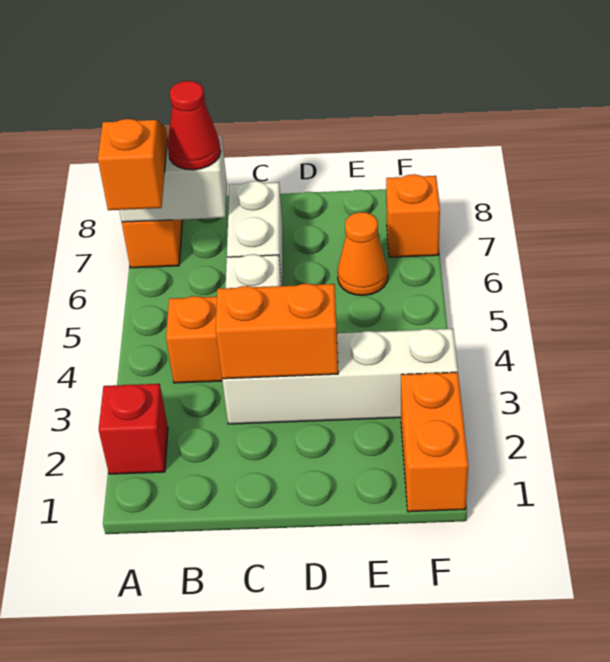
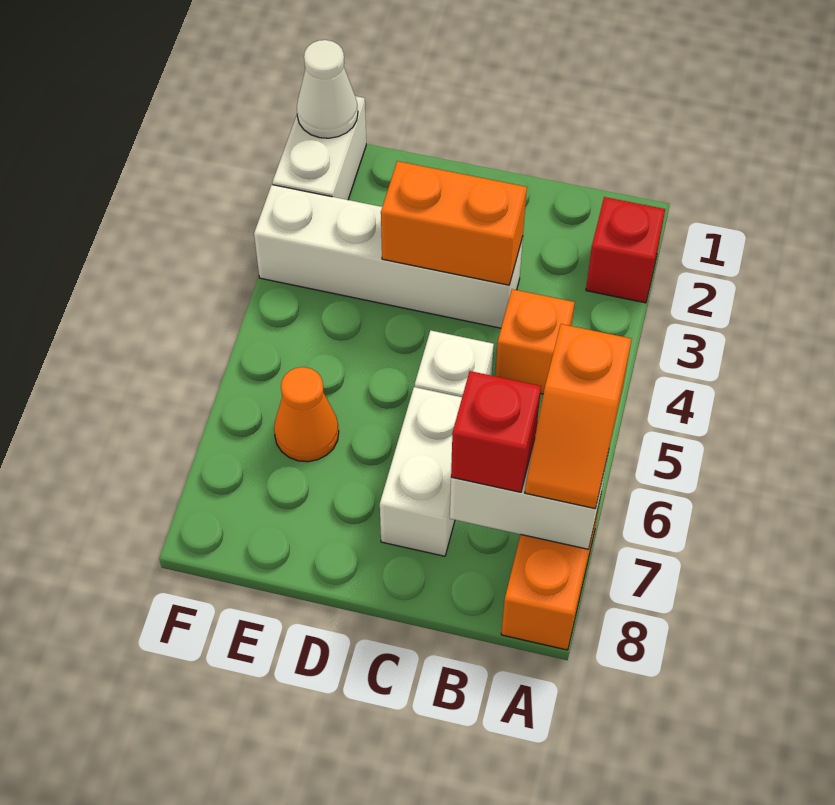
red cone B7 level 3 -> red brick B7 level 3
orange brick F1:F2 level 1 -> white brick F1:F2 level 1
none -> white cone F1 level 2
orange brick F7 level 1 -> none

